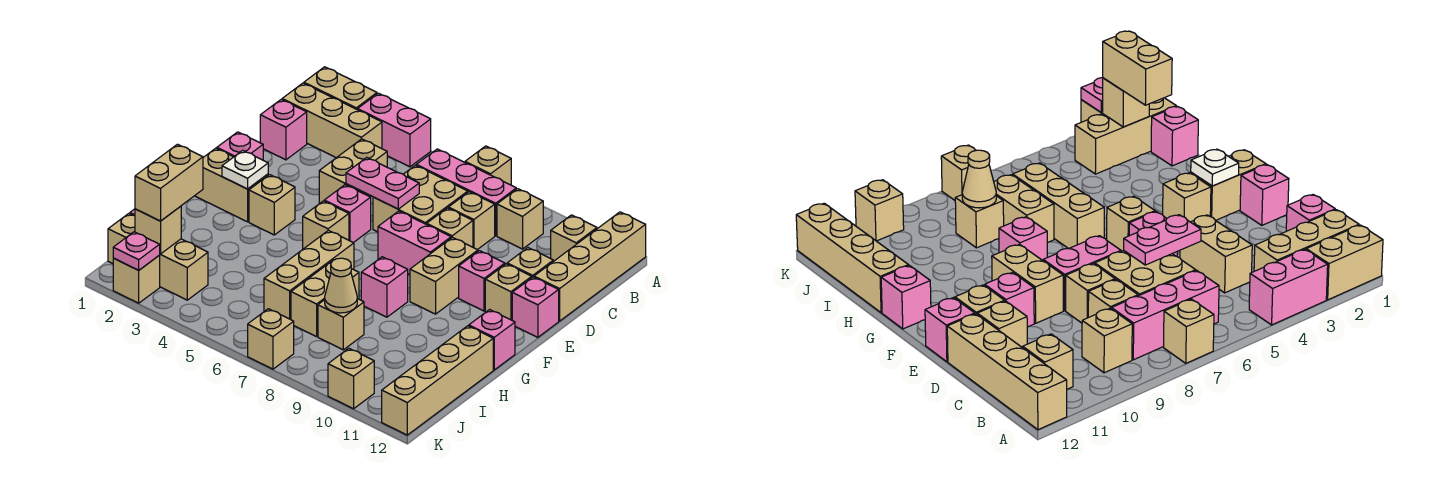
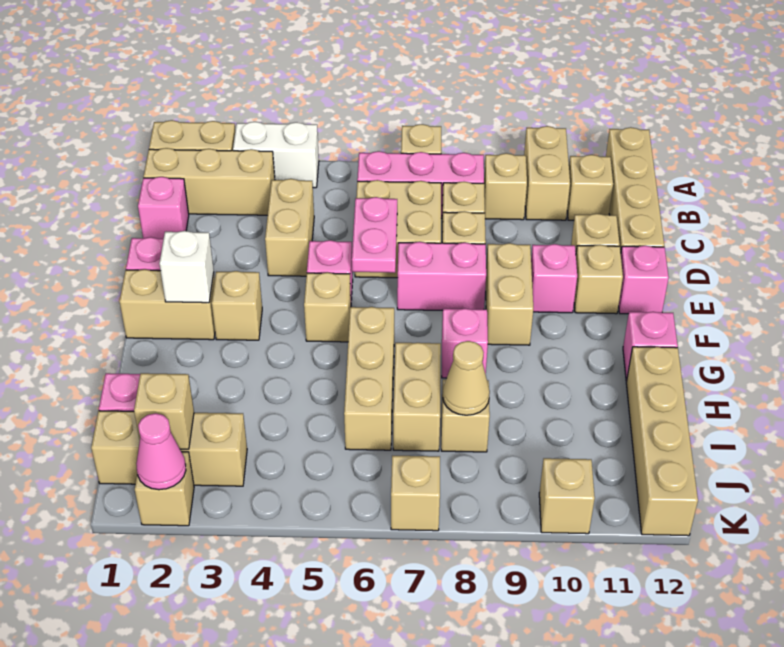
pink brick A3:A4 level 1 -> white brick A3:A4 level 1
pink plate D5:D6 level 2 -> pink plate D6:E6 level 2
white plate F2 level 2 -> white brick F2 level 2
tan brick I2:J2 level 3 -> tan brick A10:B10 level 1
pink plate K2 level 2 -> pink cone K2 level 2

